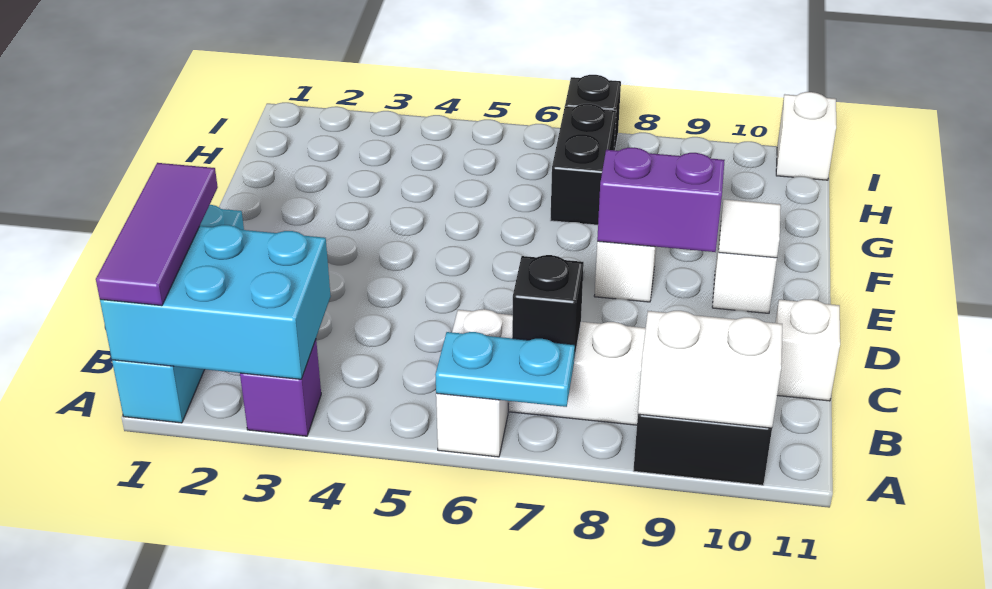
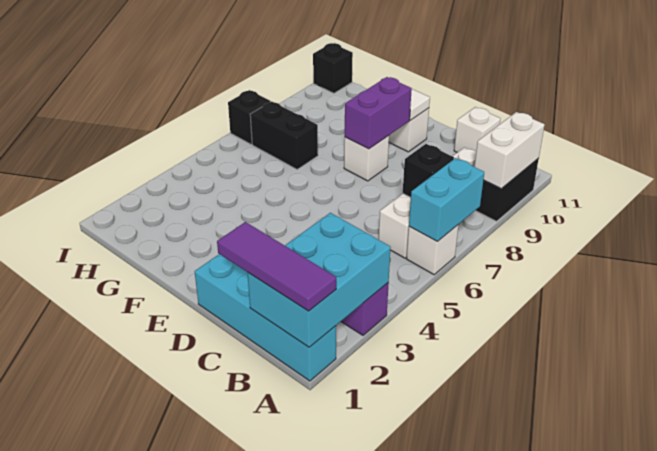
cyan plate A6:A7 level 2 -> cyan brick A6:A7 level 2
white brick I11 level 1 -> black brick I11 level 1

